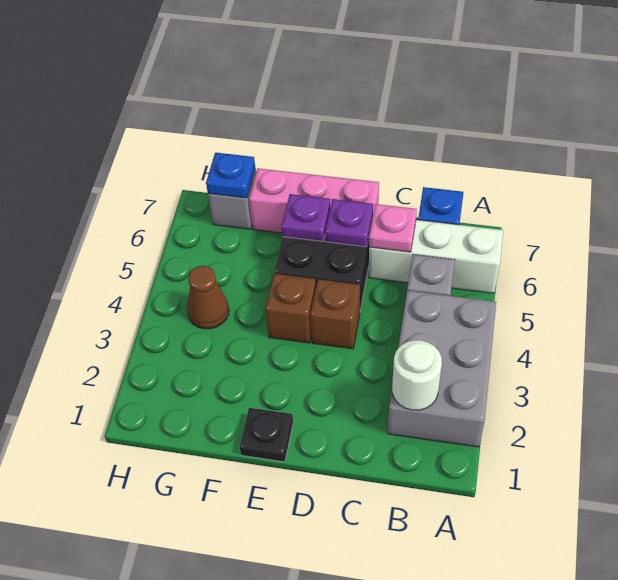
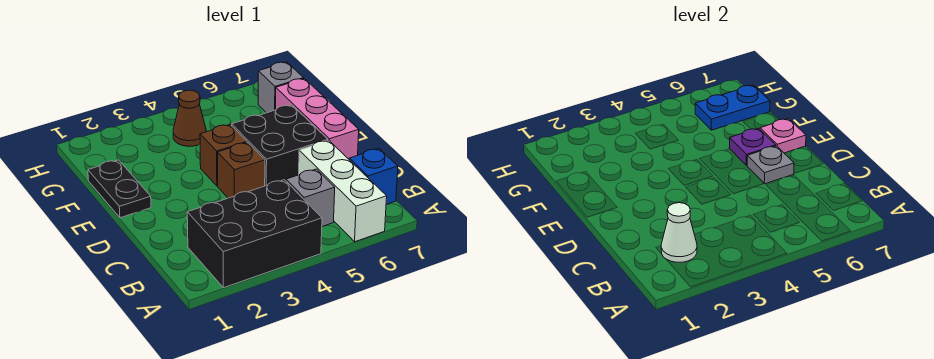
grey brick A2:B4 level 1 -> black brick A2:B4 level 1
white round brick B2 level 2 -> white cone B2 level 2
pink plate C6 level 2 -> pink plate E7 level 2
purple plate D6 level 2 -> grey plate D6 level 2
black plate E1 level 1 -> black plate E1:F1 level 1
blue plate G7 level 2 -> blue plate G6:G7 level 2

